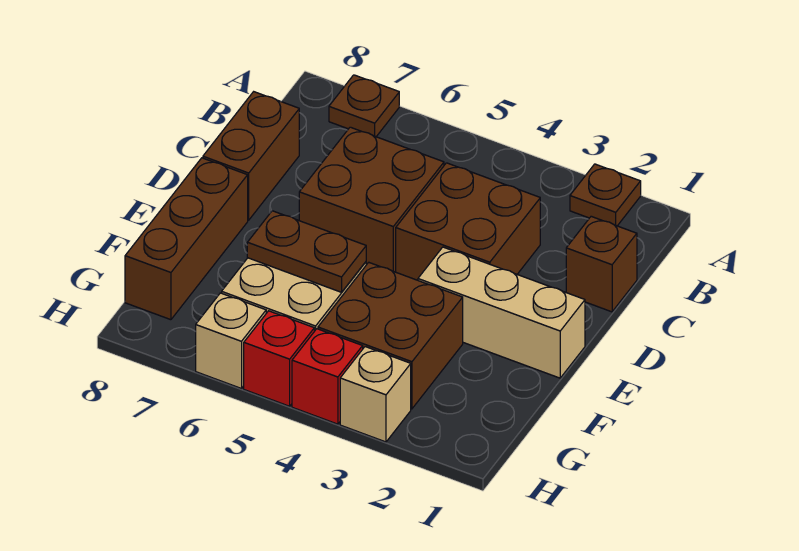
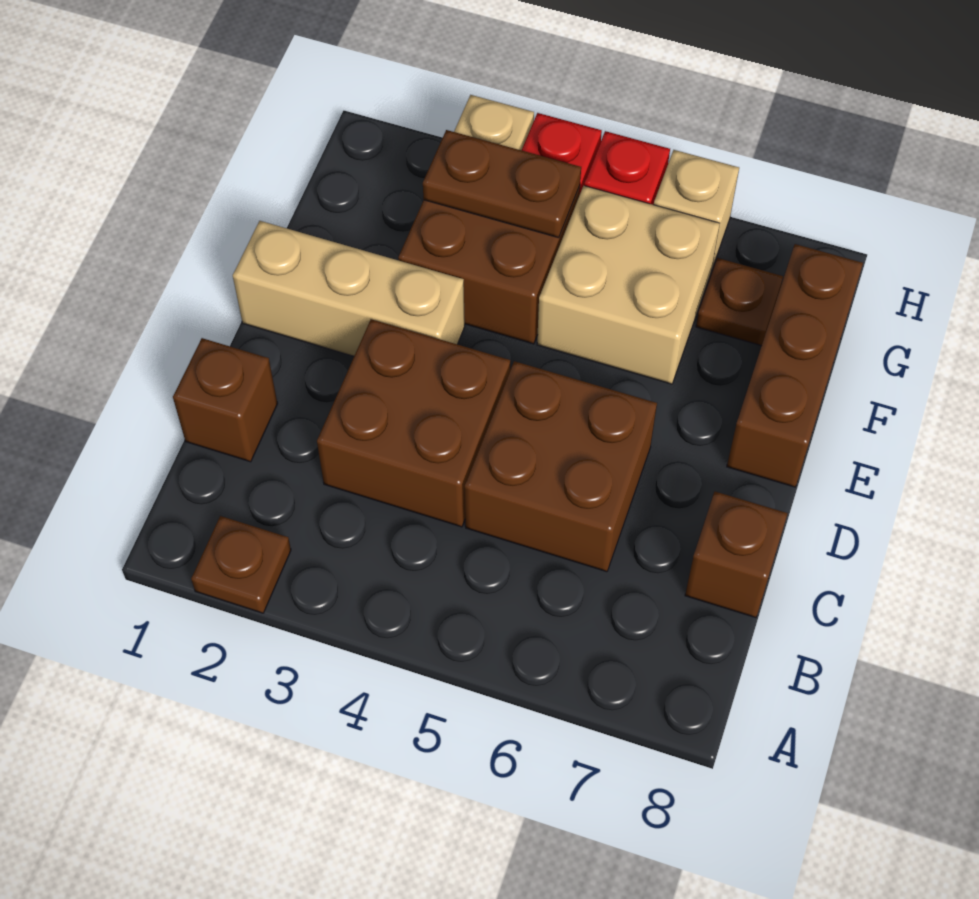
brown plate A7 level 1 -> brown plate G7 level 1
brown brick C8:D8 level 1 -> brown brick C8 level 1
brown plate F5:F6 level 2 -> brown plate G3:G4 level 2

